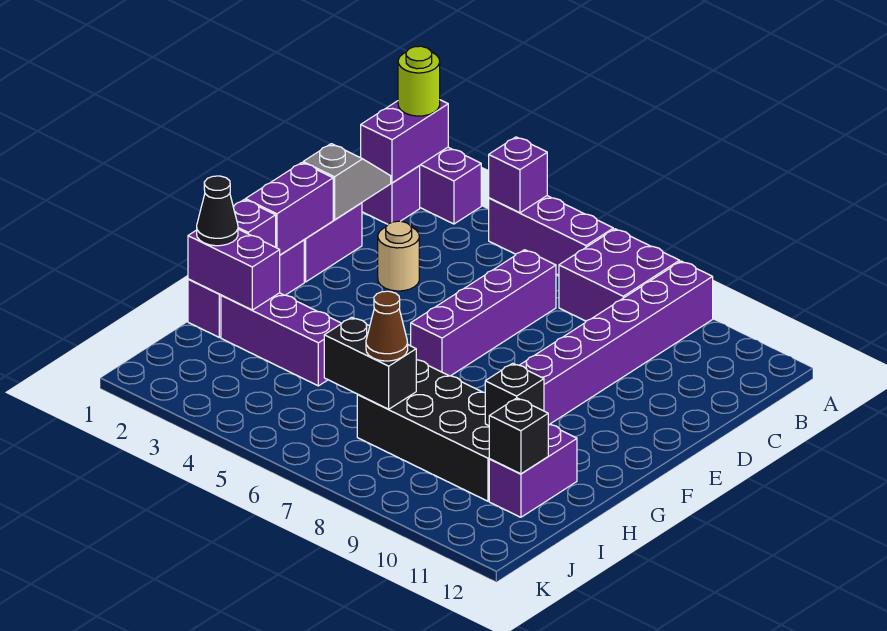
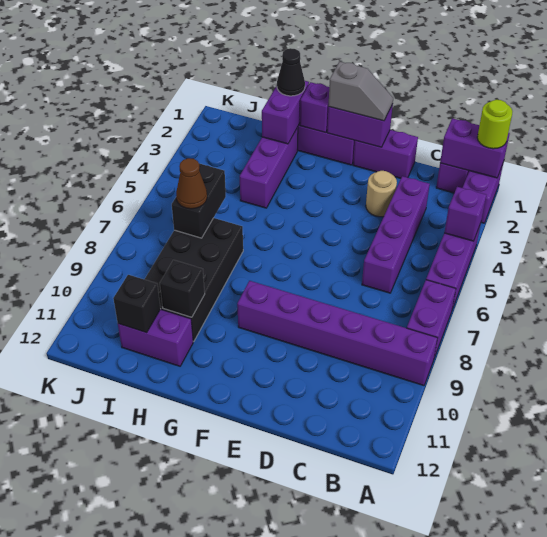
purple brick A7:B8 level 1 -> purple brick A7:A8 level 1
grey slope C1:D1 level 2 top D -> grey slope E1:F1 level 3 top F
purple brick C6:F6 level 1 -> purple brick C3:C6 level 1

